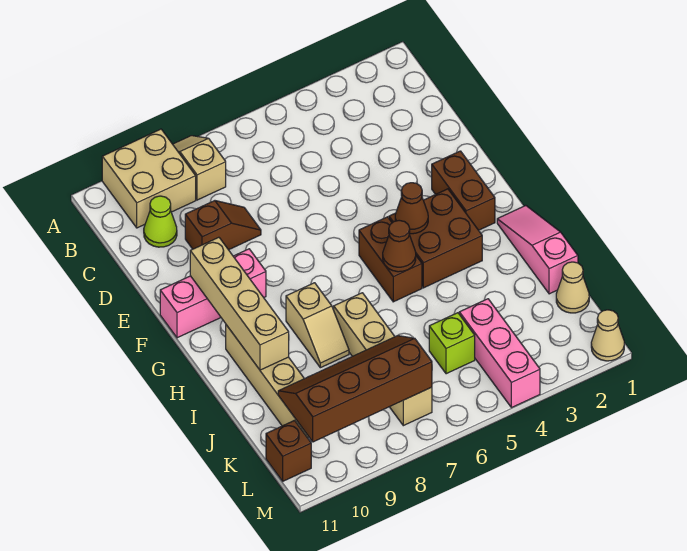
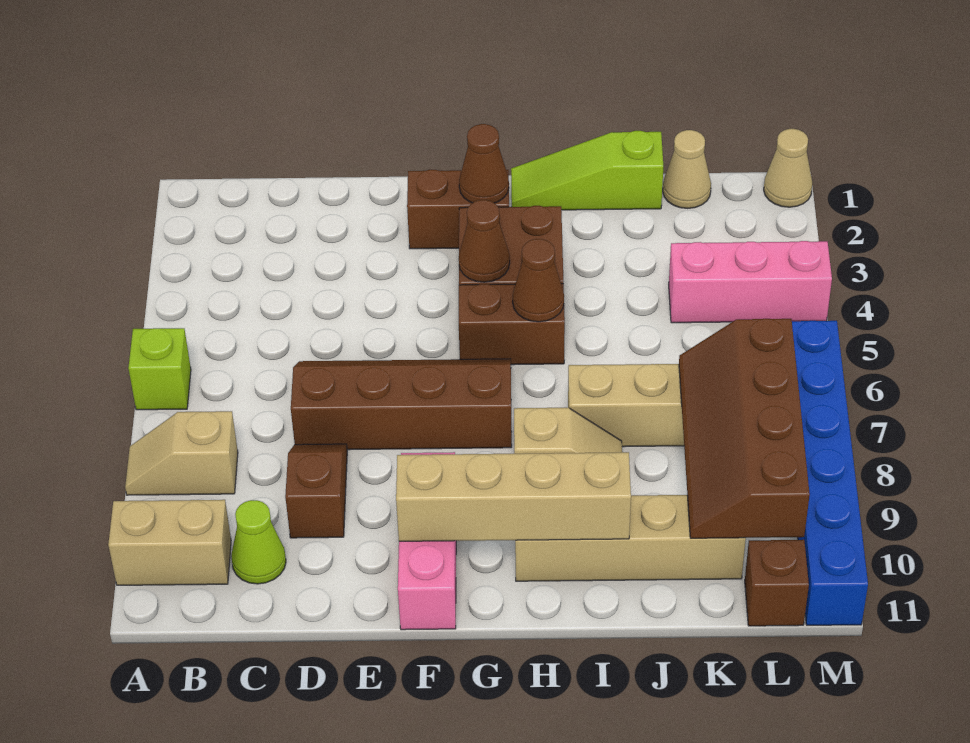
tan brick A9:B10 level 1 -> tan brick A10:B10 level 1
none -> brown slope D6:G7 level 1 top 7
none -> brown cone G2 level 2
pink slope H1:J1 level 1 top J -> lime slope H1:J1 level 1 top J
lime brick K5 level 1 -> lime brick A6 level 1
none -> blue brick M6:M11 level 1

